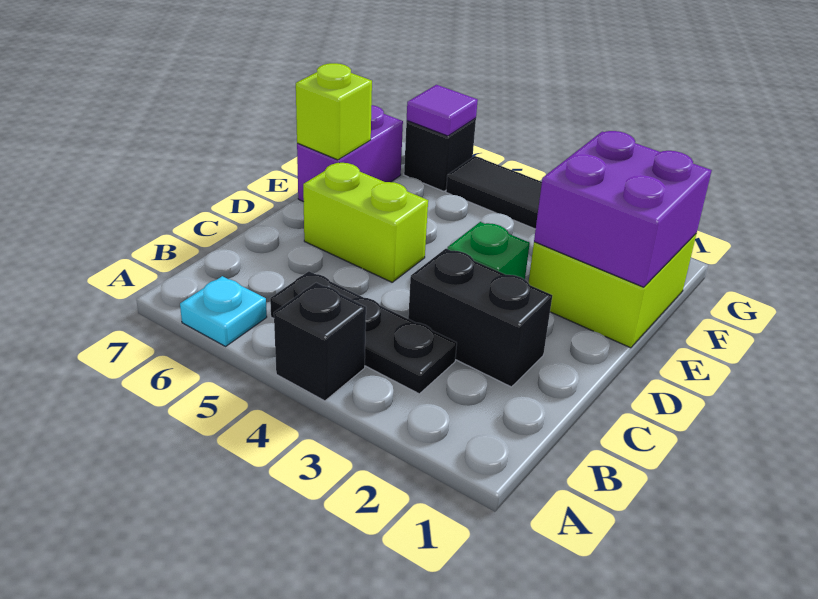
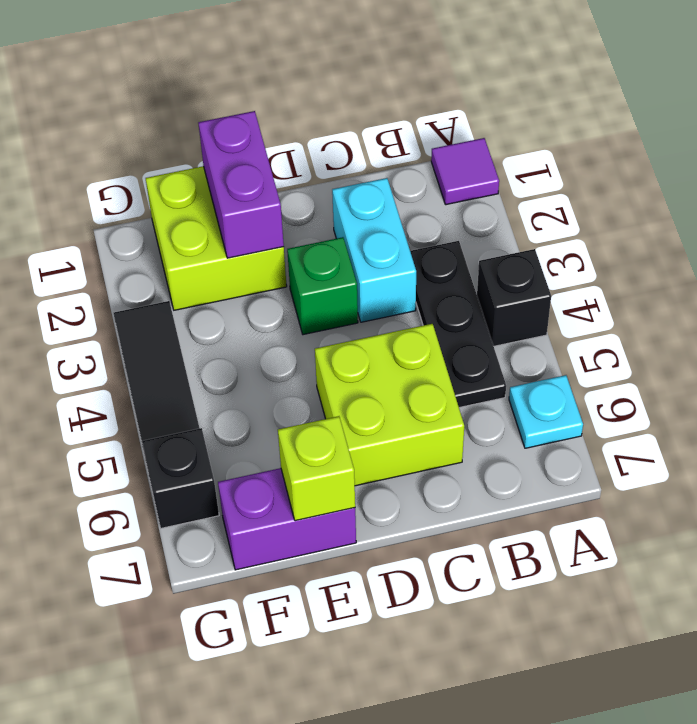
black brick C2:C3 level 1 -> cyan brick C2:C3 level 1
lime brick D5:D6 level 1 -> lime brick C5:D6 level 1
purple brick E1:F2 level 2 -> purple brick E1:E2 level 2
purple tile G6 level 2 -> purple tile A1 level 1

